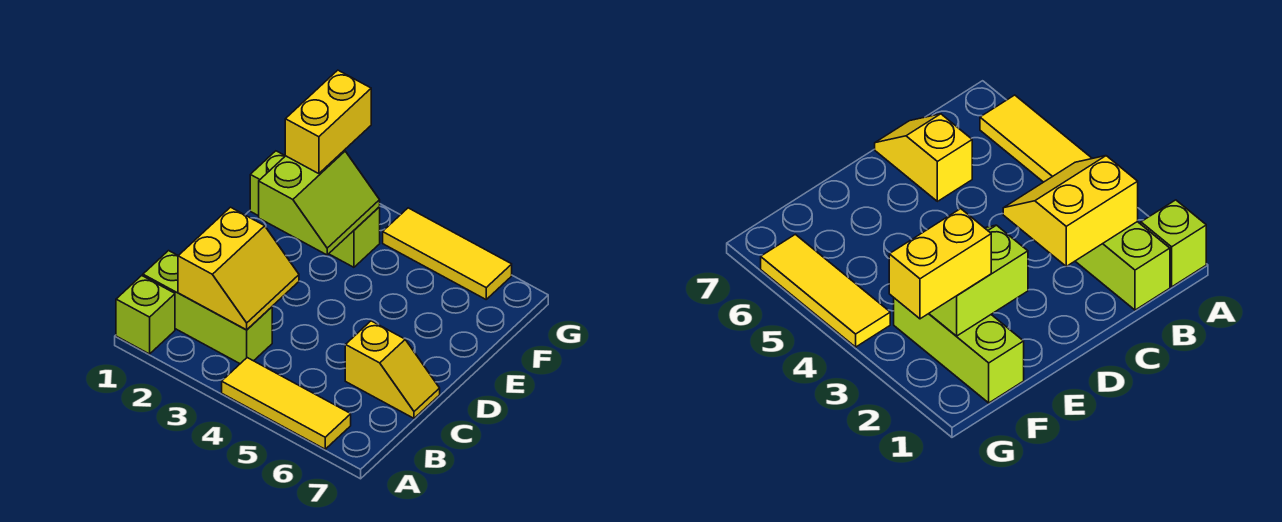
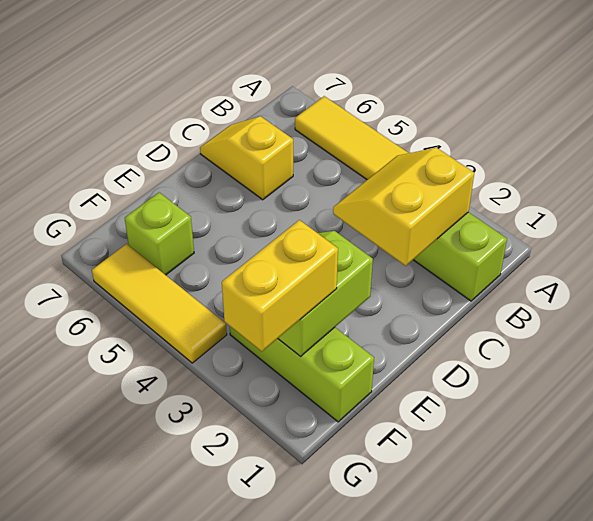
lime brick A1 level 1 -> lime brick F6 level 1

